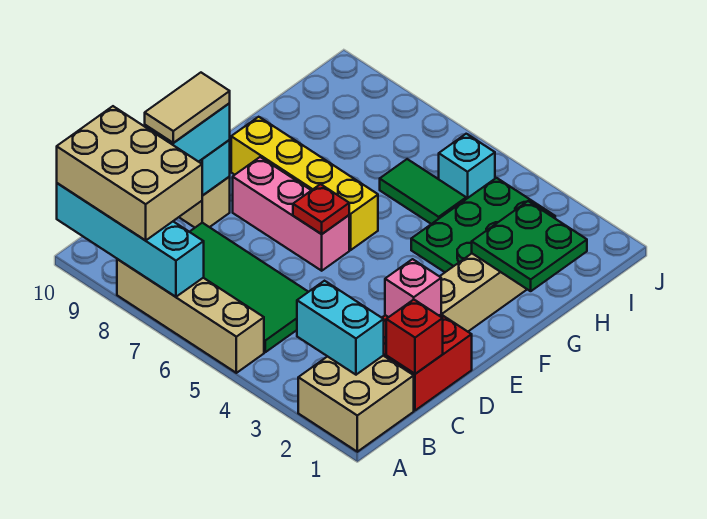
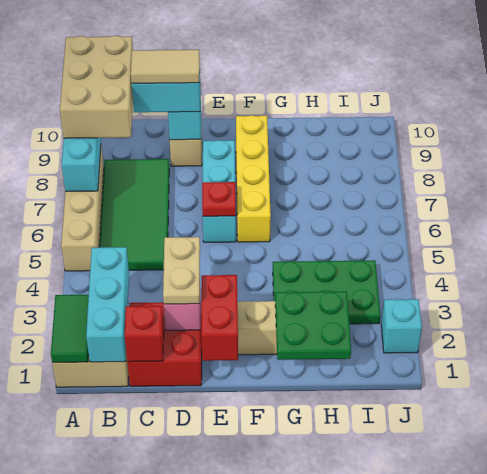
cyan brick B2:B3 level 2 -> cyan brick B1:B3 level 2
none -> tan plate D2:D3 level 3
none -> red brick E1:E2 level 2
pink brick E6:E8 level 1 -> cyan brick E6:E8 level 1
green tile H5:H6 level 1 -> green tile A1:A2 level 2
cyan brick I5 level 1 -> cyan brick J2 level 1

